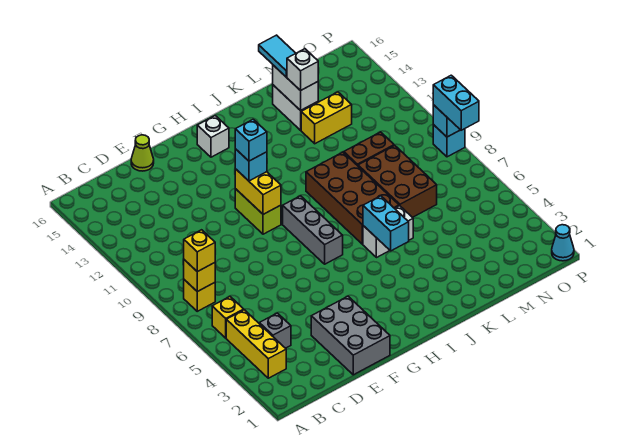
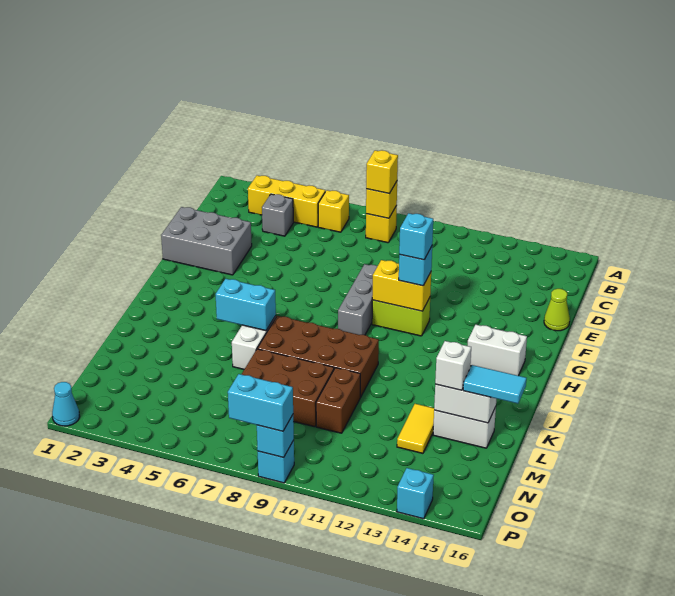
grey brick H7:H9 level 1 -> grey brick F9:H9 level 1
white brick H15 level 1 -> white brick H14:H15 level 1
yellow brick L13:M13 level 1 -> yellow tile L13:M13 level 1
none -> cyan brick P14 level 1

